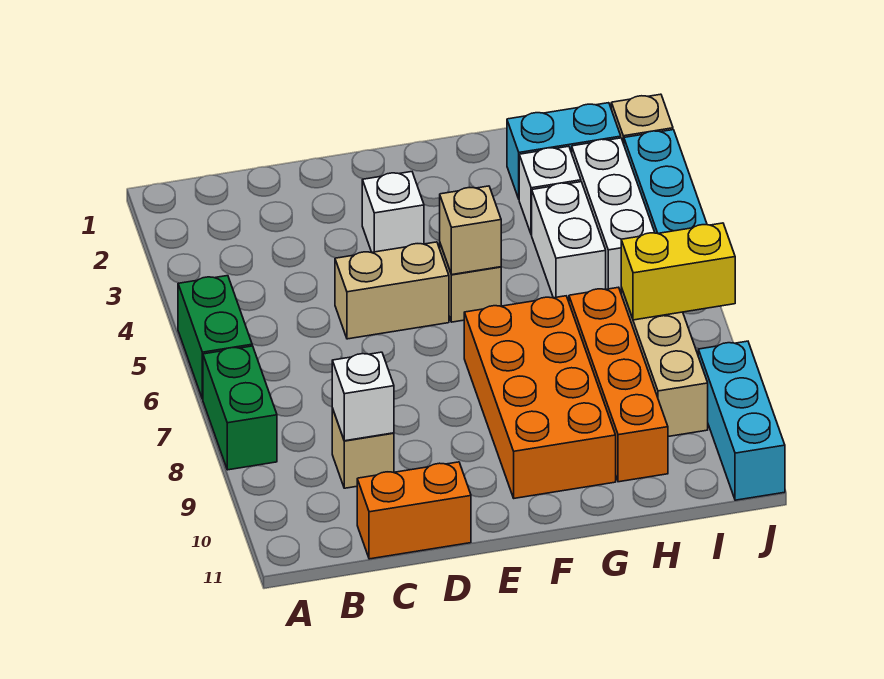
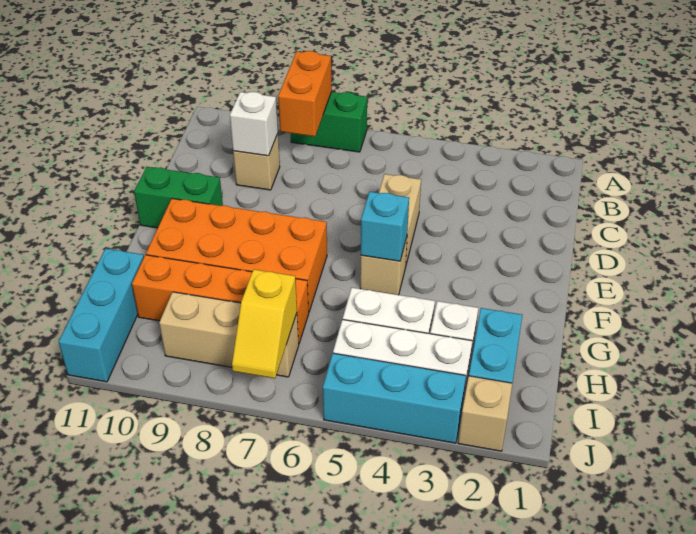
green brick A5:A6 level 1 -> green brick E10:E11 level 1
orange brick C11:D11 level 1 -> orange brick A8:B8 level 2
white brick E3 level 1 -> none
tan brick F5 level 2 -> cyan brick F5 level 2
yellow brick I7:J7 level 2 -> yellow slope I7:J7 level 2 top I
cyan brick J9:J11 level 1 -> cyan brick H11:J11 level 1

